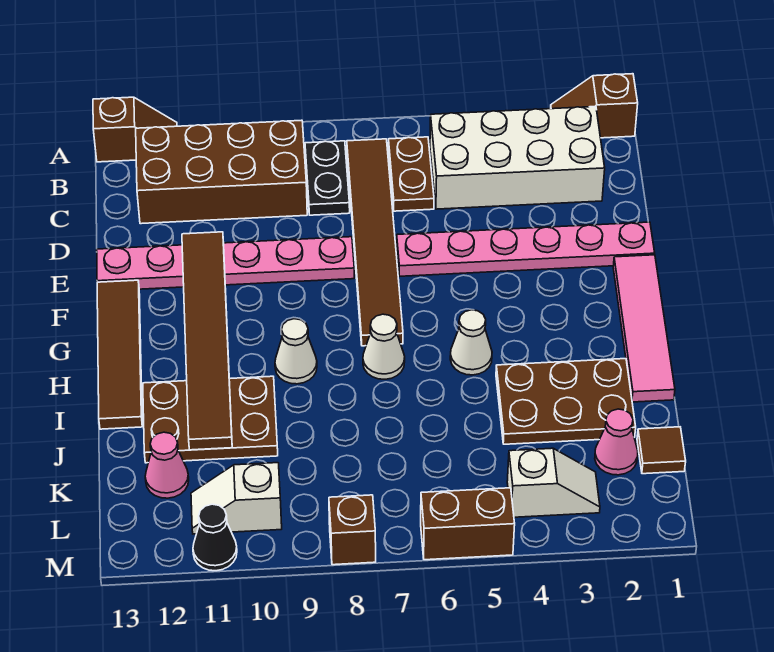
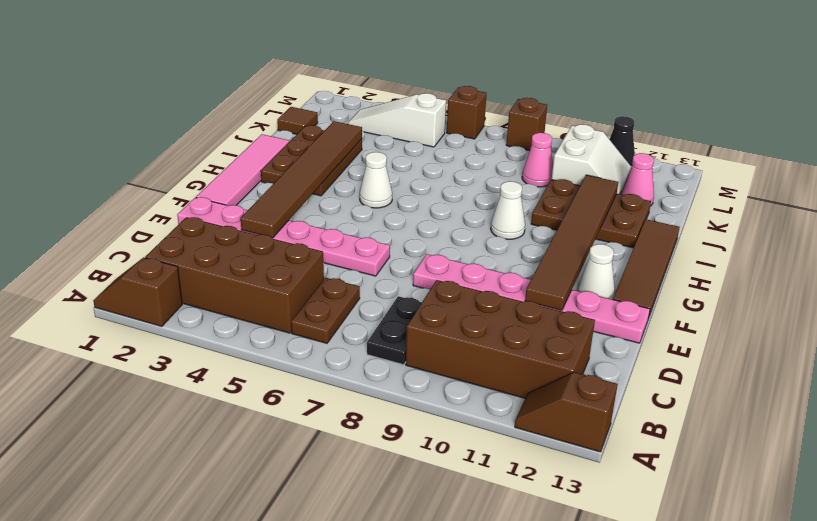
brown slope A1:A2 level 1 top 1 -> brown slope A1:A2 level 1 top 2
white brick B2:C5 level 1 -> brown brick B2:C5 level 1
brown tile B7:G7 level 1 -> brown tile E3:J3 level 2
white cone H7 level 1 -> white cone F12 level 1
brown plate I2:J4 level 1 -> brown plate H2:J3 level 1
pink cone K2 level 1 -> pink cone K9 level 1
white slope L3:L4 level 1 top 4 -> white slope L3:L5 level 1 top 5
white slope L10:L11 level 1 top 10 -> white slope K10:L11 level 1 top 10
brown brick M5:M6 level 1 -> brown brick M6 level 1

